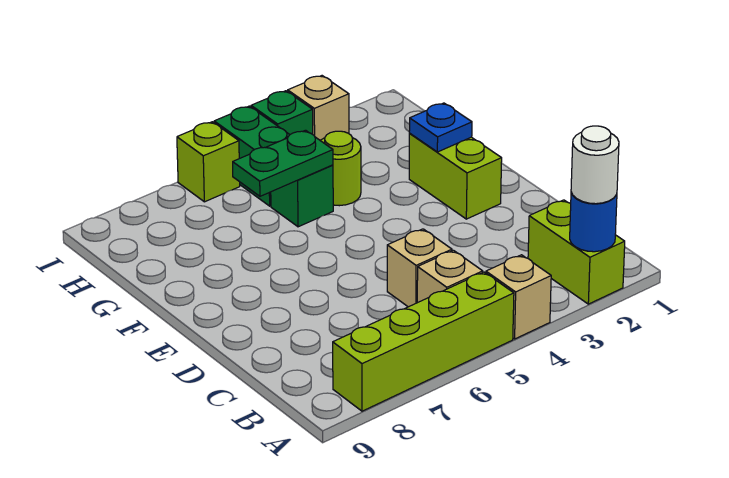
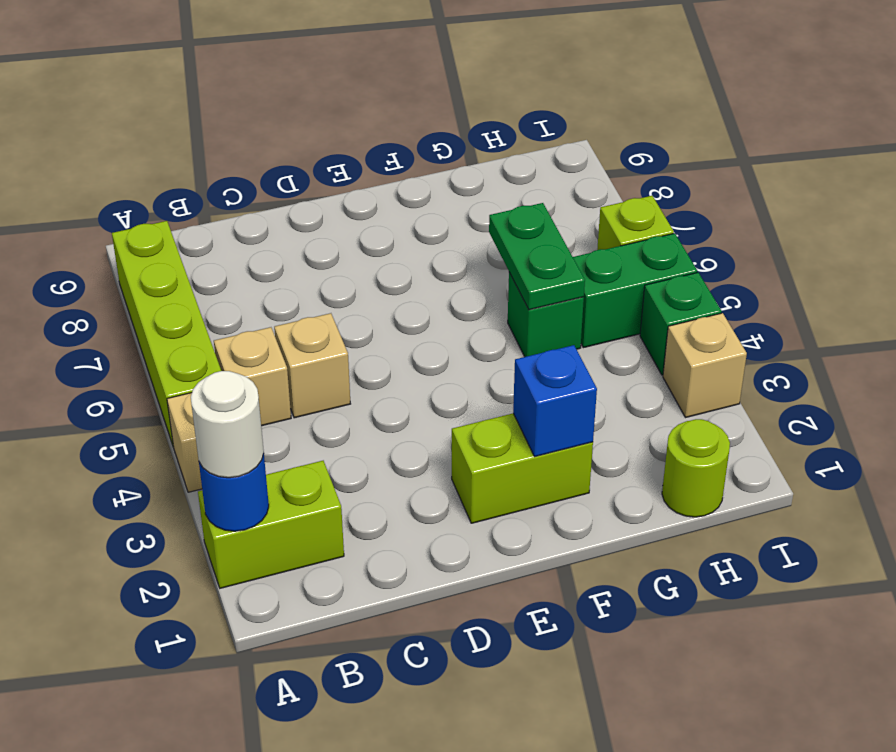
blue plate F2 level 2 -> blue brick F2 level 2
lime round brick G4 level 1 -> lime round brick H1 level 1

